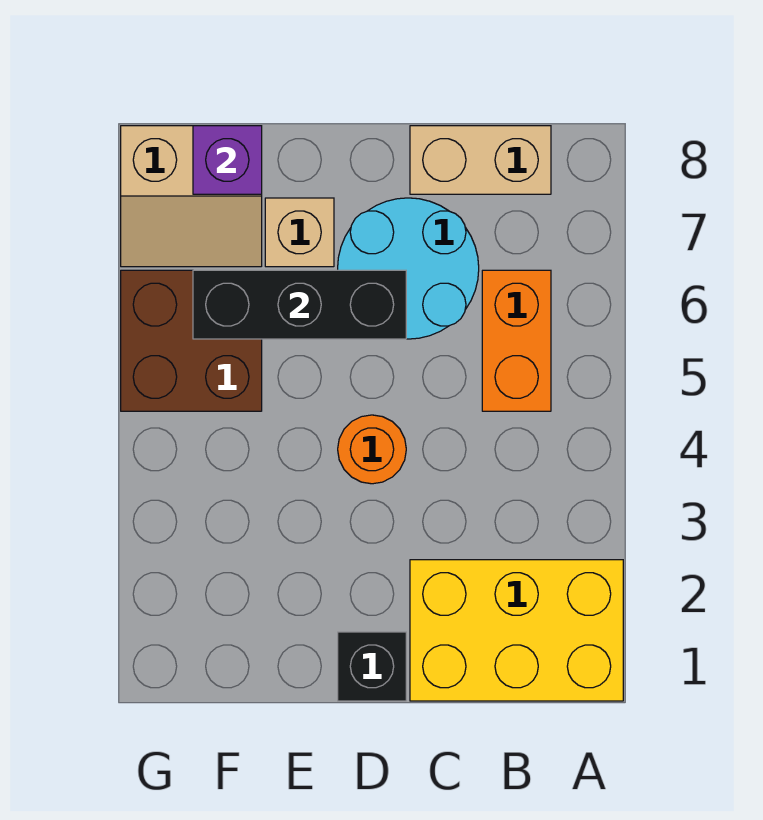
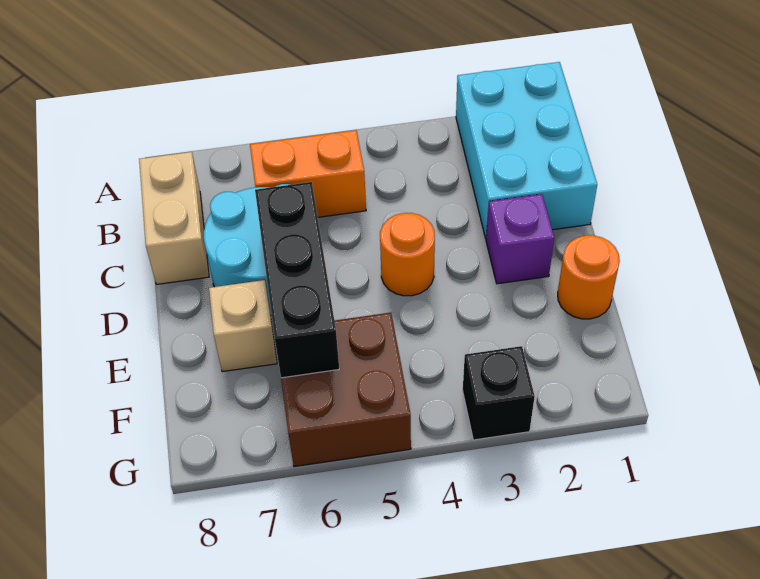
yellow brick A1:C2 level 1 -> cyan brick A1:C2 level 1
black brick D1 level 1 -> black brick G3 level 1
none -> orange round brick E1 level 1
tan slope F7:G8 level 1 top 8 -> none
purple brick F8 level 2 -> purple brick D2 level 1

